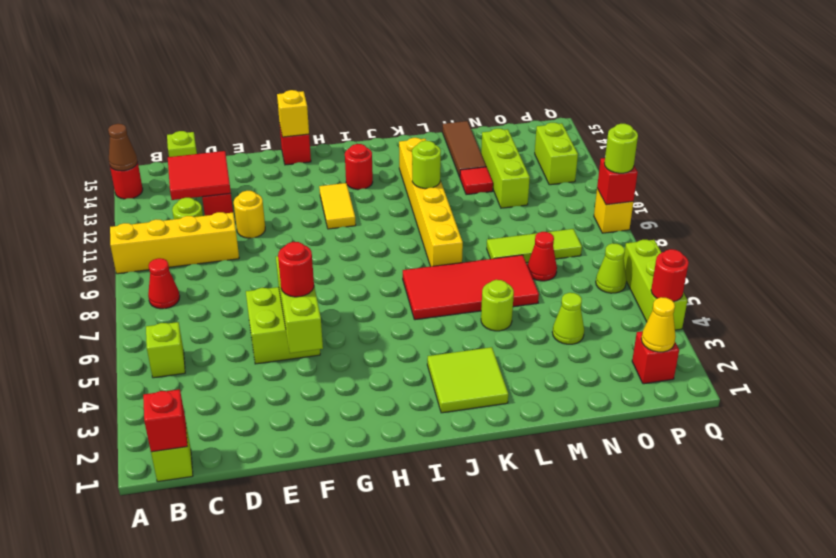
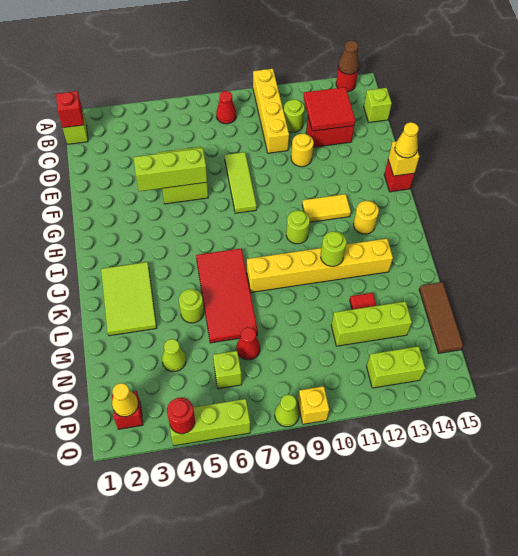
lime brick B5 level 1 -> lime brick O6 level 1
red round brick F5 level 3 -> none
none -> yellow cone G15 level 3
red round brick I13 level 1 -> yellow round brick I13 level 1
lime tile J2:K3 level 1 -> lime tile J2:L3 level 1
lime tile M8:O8 level 1 -> lime tile E8:G8 level 1
brown tile M13:M15 level 1 -> brown tile M15:O15 level 1
lime cone P6 level 1 -> lime cone Q8 level 1
red brick Q9 level 2 -> none
lime round brick Q9 level 3 -> lime round brick I10 level 1

